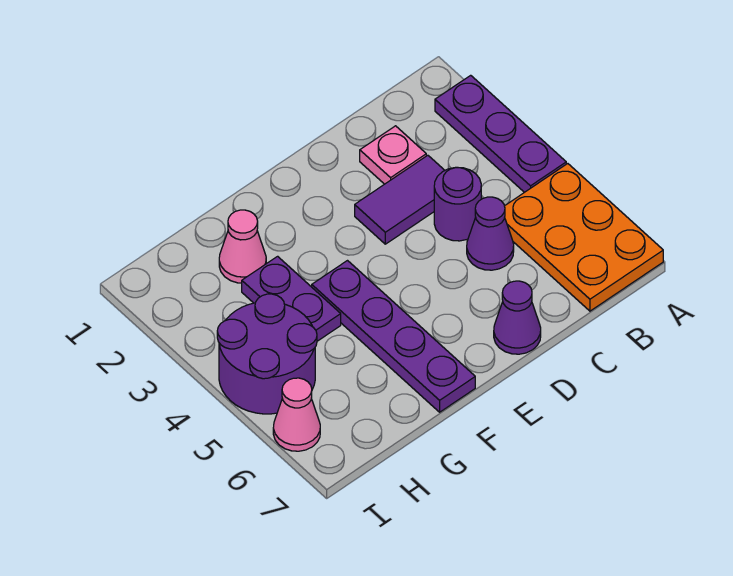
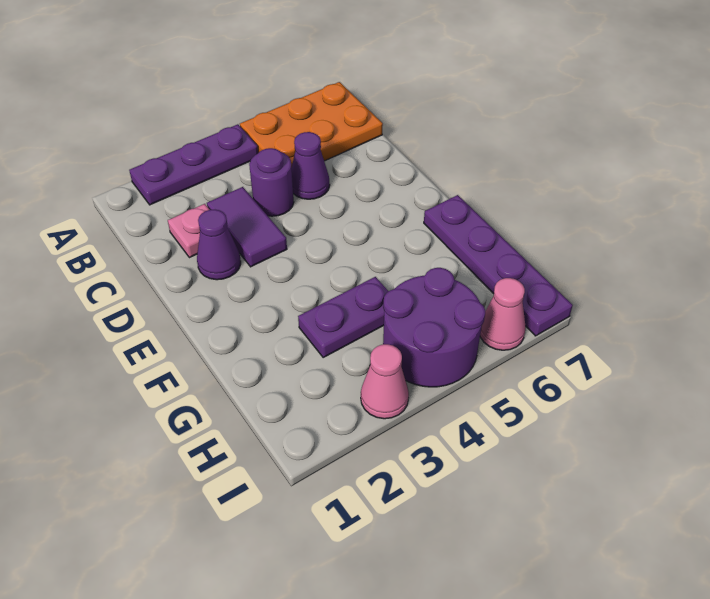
purple cone D7 level 1 -> purple cone D2 level 1
purple plate F4:F7 level 1 -> purple plate F7:I7 level 1
pink cone G2 level 1 -> pink cone I3 level 1

